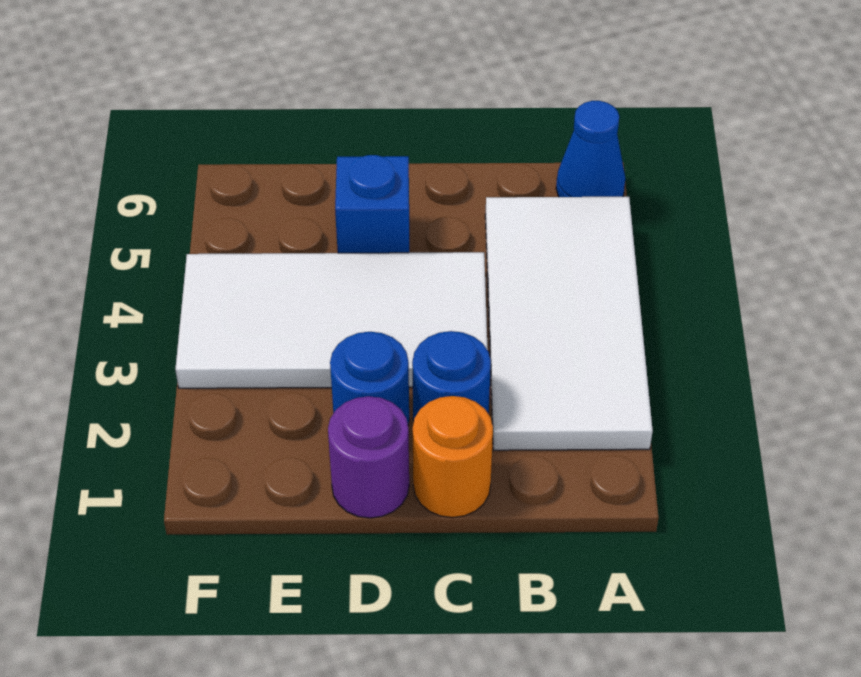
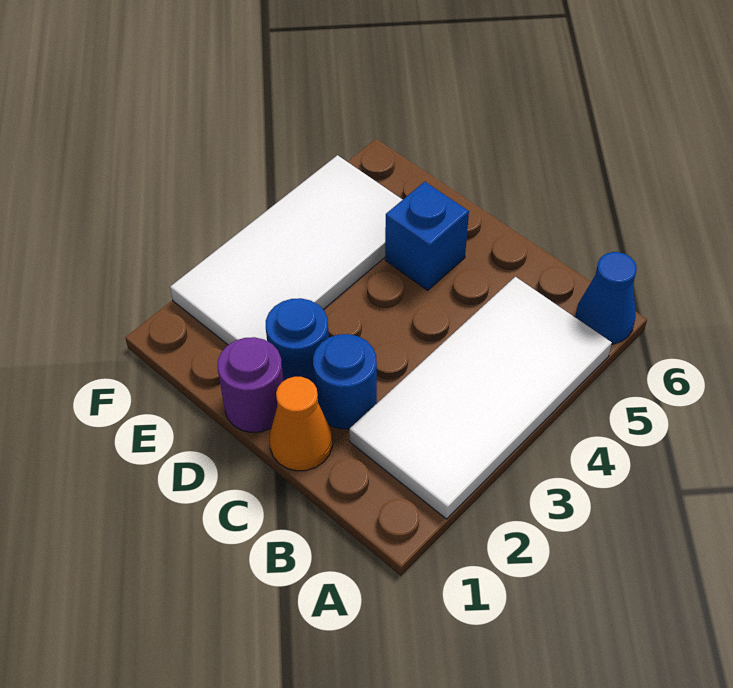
orange round brick C1 level 1 -> orange cone C1 level 1
white tile C3:F4 level 1 -> white tile E2:F5 level 1

